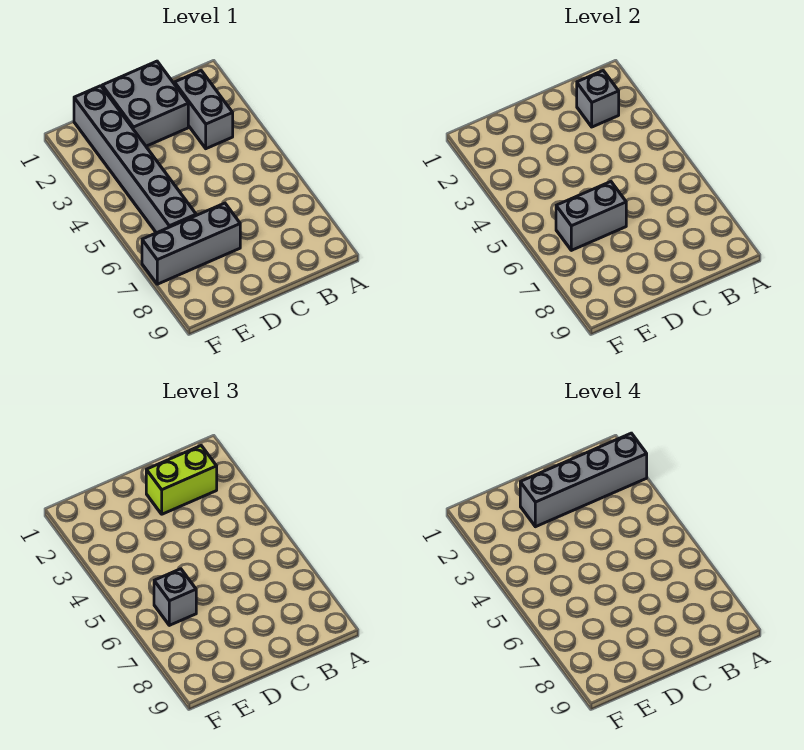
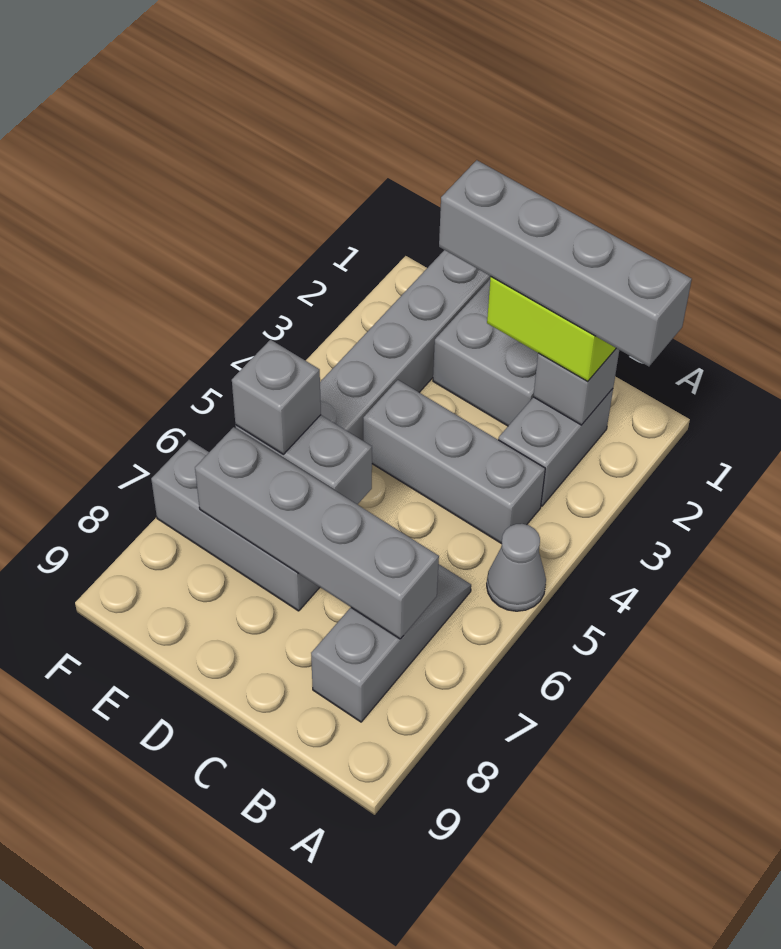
none -> grey cone A5 level 1
none -> grey brick B4:D4 level 1
none -> grey slope B6:B8 level 1 top 8
none -> grey brick B7:E7 level 2

